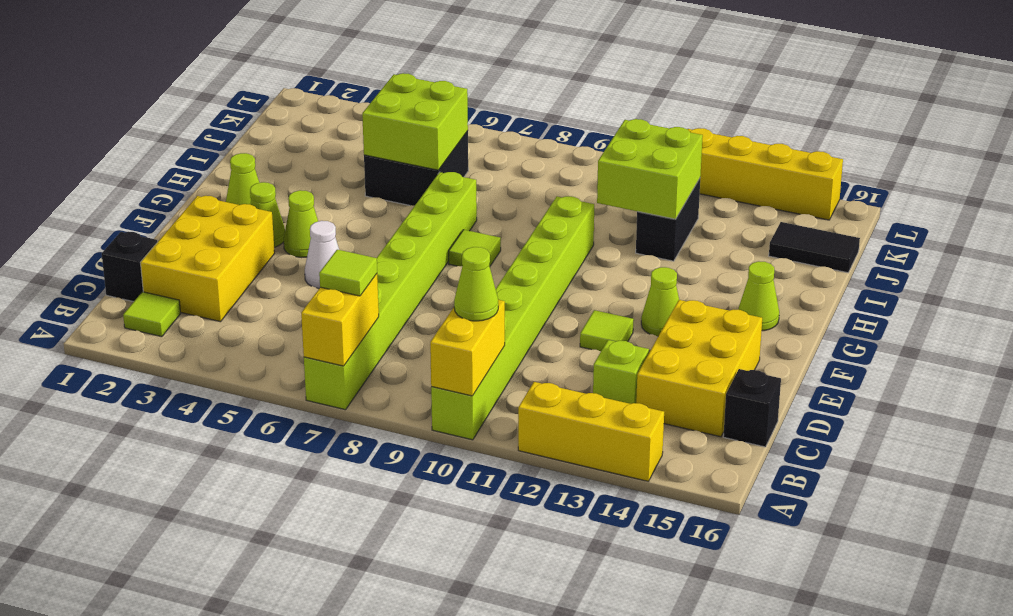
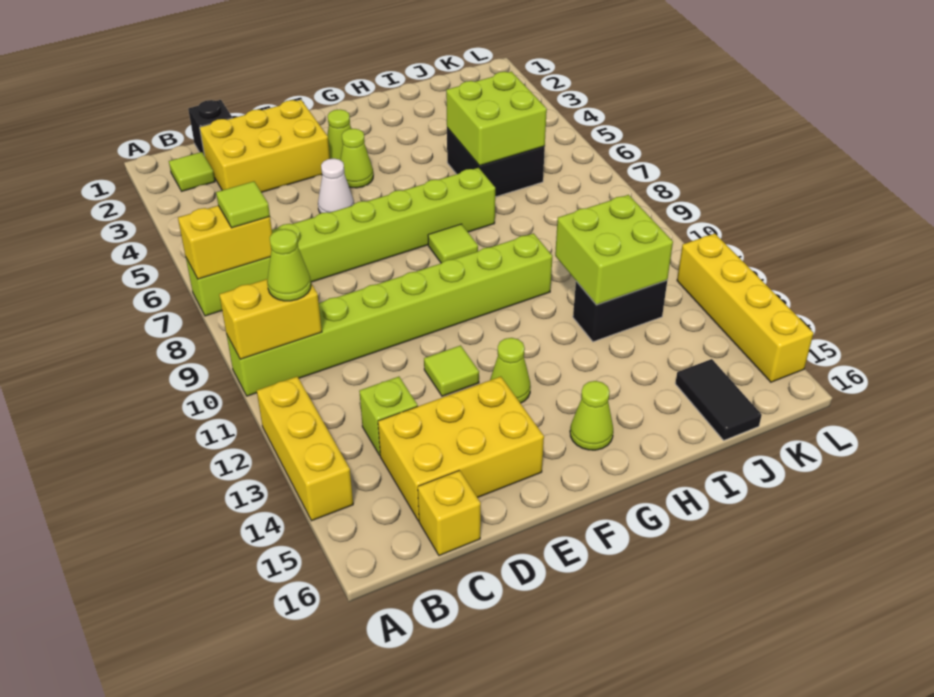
black brick C16 level 1 -> yellow brick C16 level 1
lime cone G2 level 1 -> none

